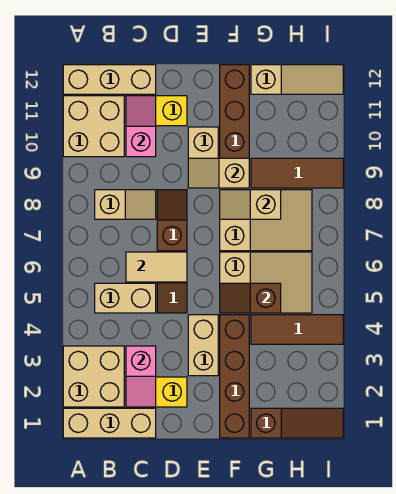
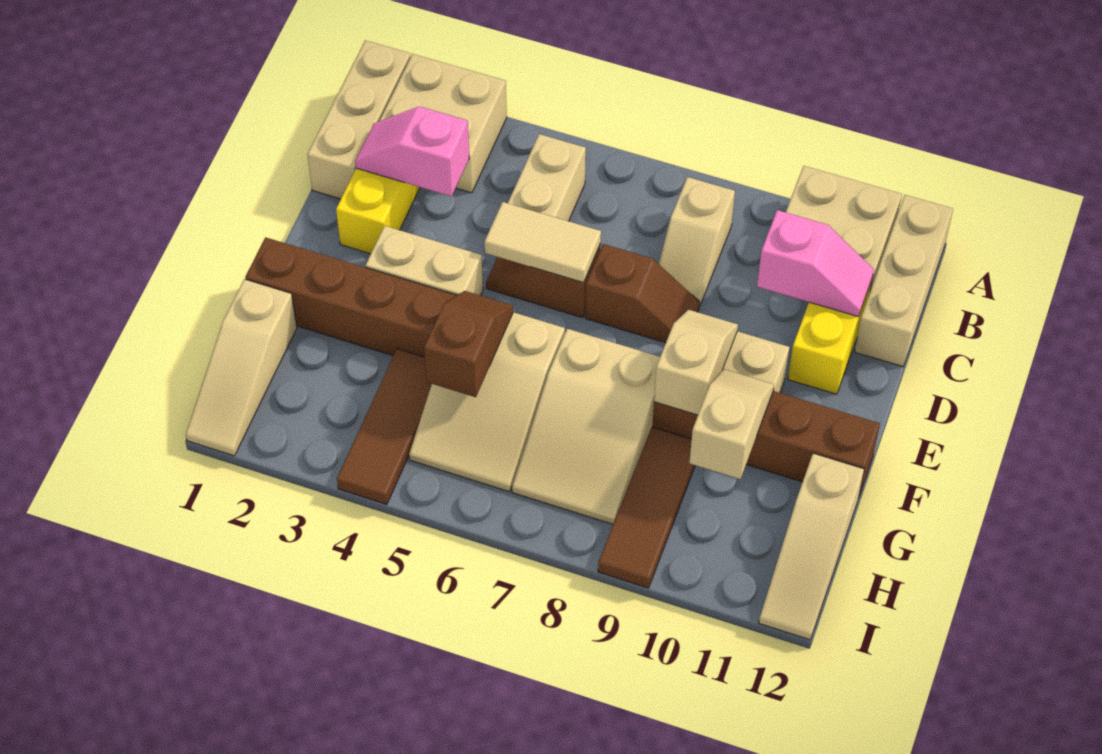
tan tile C6:D6 level 2 -> tan tile D5:D6 level 2
tan slope F8:G8 level 2 top G -> tan slope F10:G10 level 2 top G
brown slope G1:I1 level 1 top G -> tan slope G1:I1 level 1 top G

